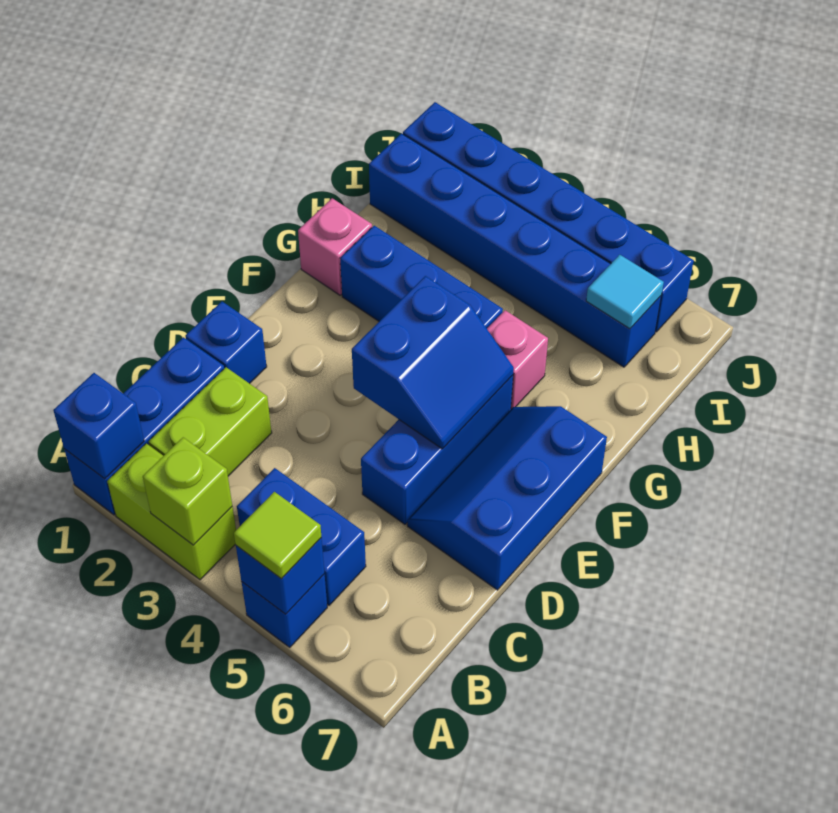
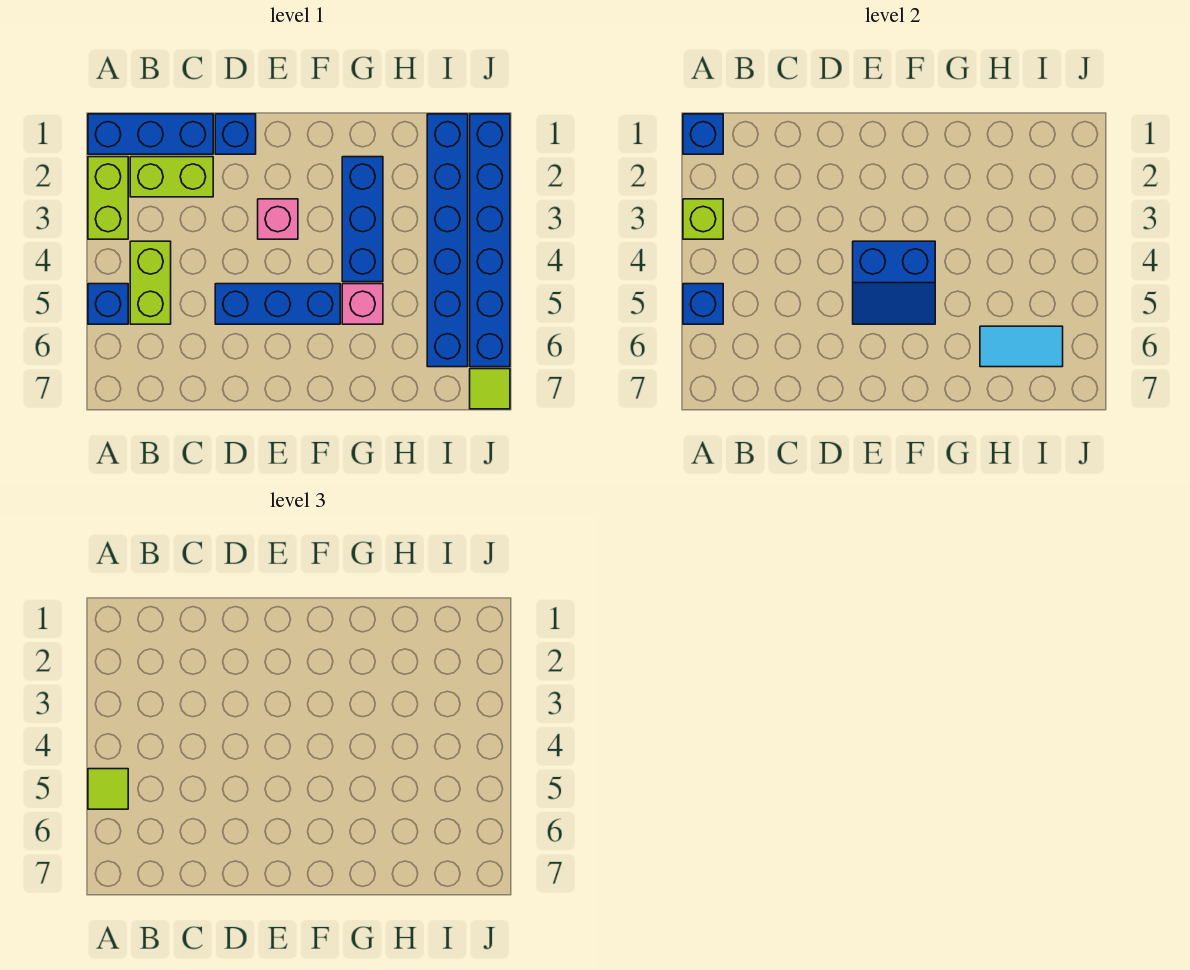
blue brick B4:B5 level 1 -> lime brick B4:B5 level 1
blue slope D6:F7 level 1 top 7 -> none
pink brick G1 level 1 -> pink brick E3 level 1
cyan tile I6 level 2 -> cyan tile H6:I6 level 2
none -> lime tile J7 level 1

